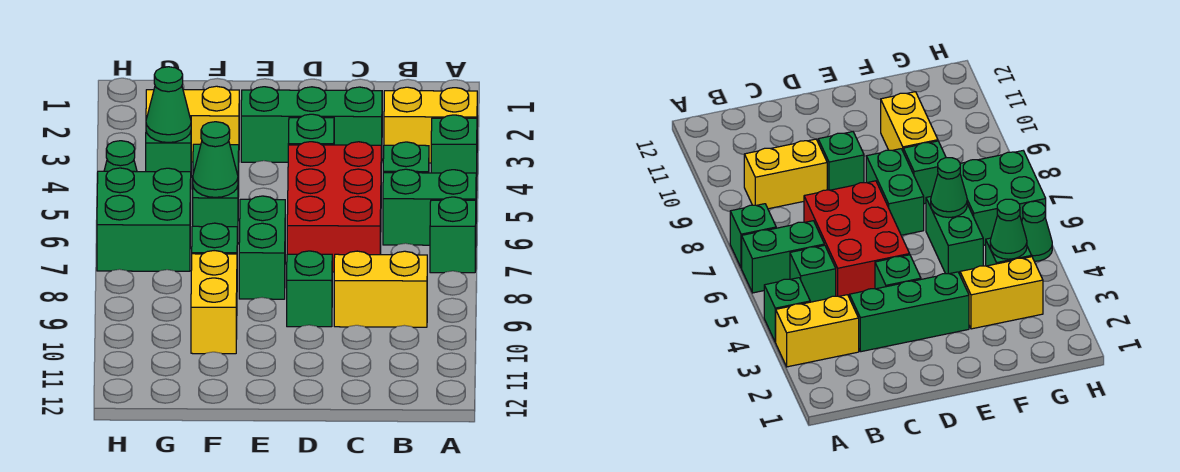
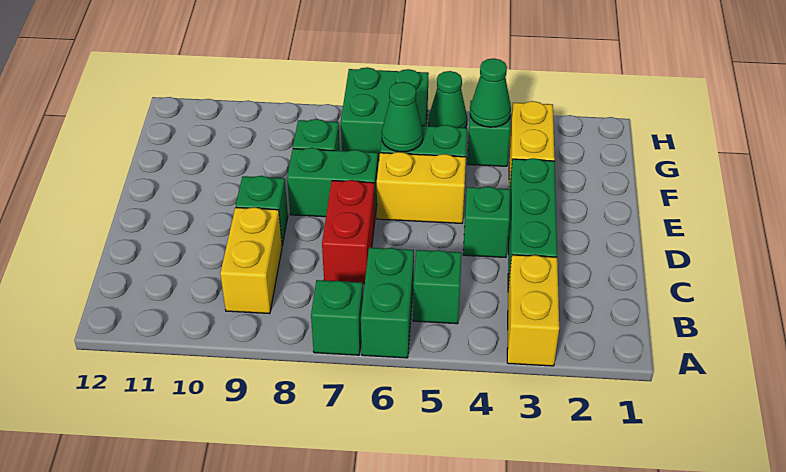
green brick A4 level 1 -> none
red brick C5:D7 level 1 -> red brick C7:D7 level 1
yellow brick F9:F10 level 1 -> yellow brick E5:E6 level 1

